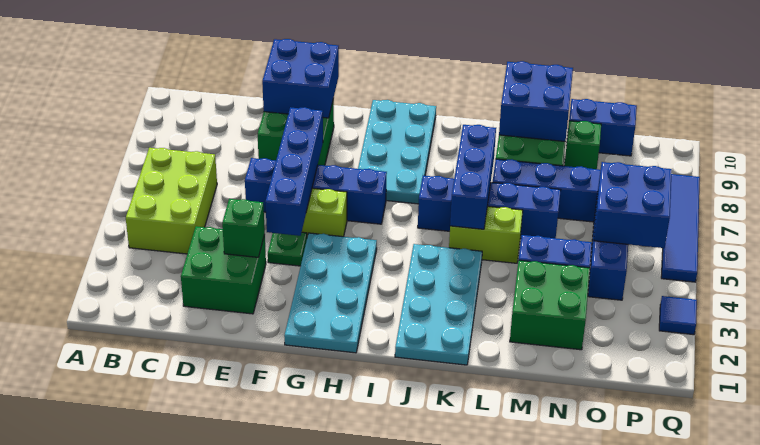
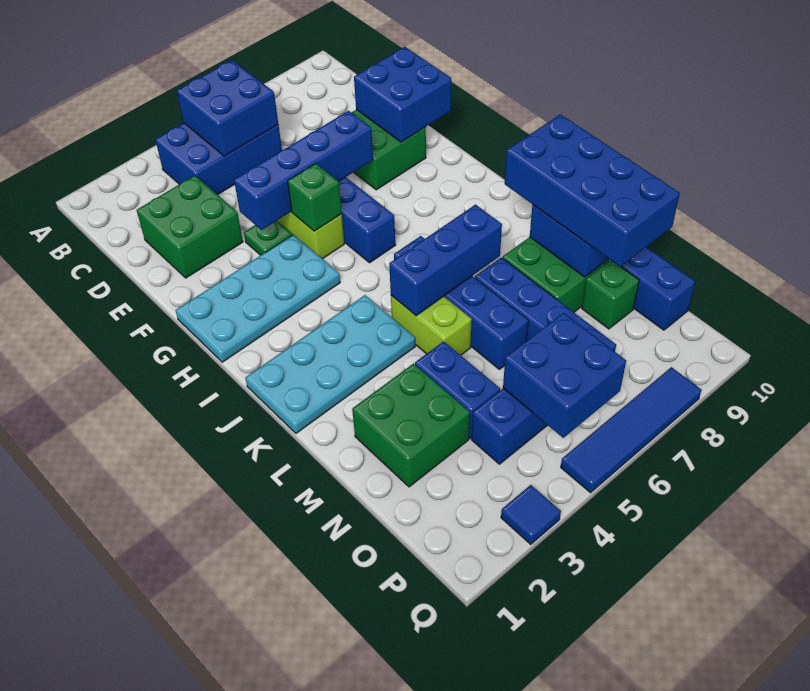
lime brick B4:C6 level 1 -> blue brick B4:C6 level 1
none -> blue brick B5:C6 level 2
green brick E3 level 2 -> green brick G5 level 2
cyan plate H7:I10 level 1 -> none
none -> blue brick K9:N10 level 3

